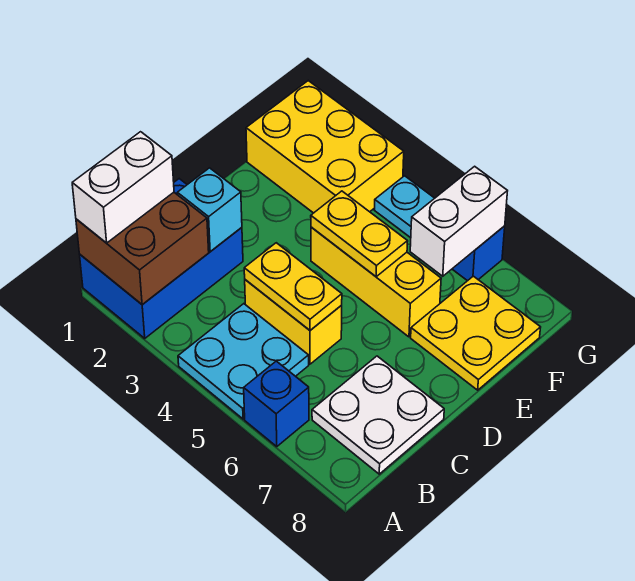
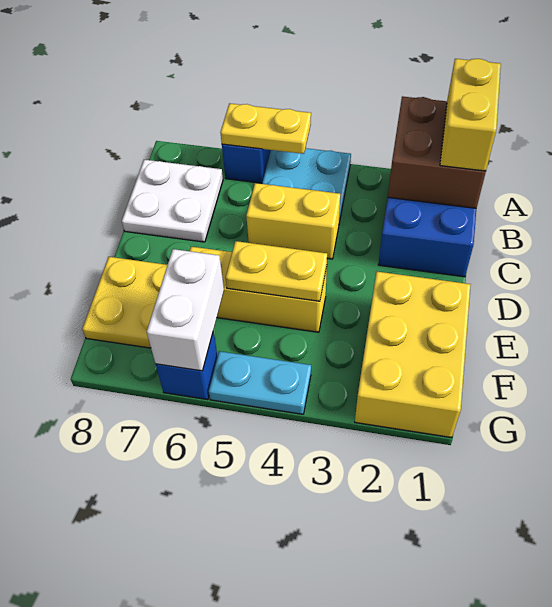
white brick A1:B1 level 3 -> yellow brick A1:B1 level 3
cyan brick C2 level 2 -> none
yellow plate C4:C5 level 2 -> yellow plate A5:A6 level 2
yellow brick F1:G3 level 1 -> yellow brick E1:G2 level 1

